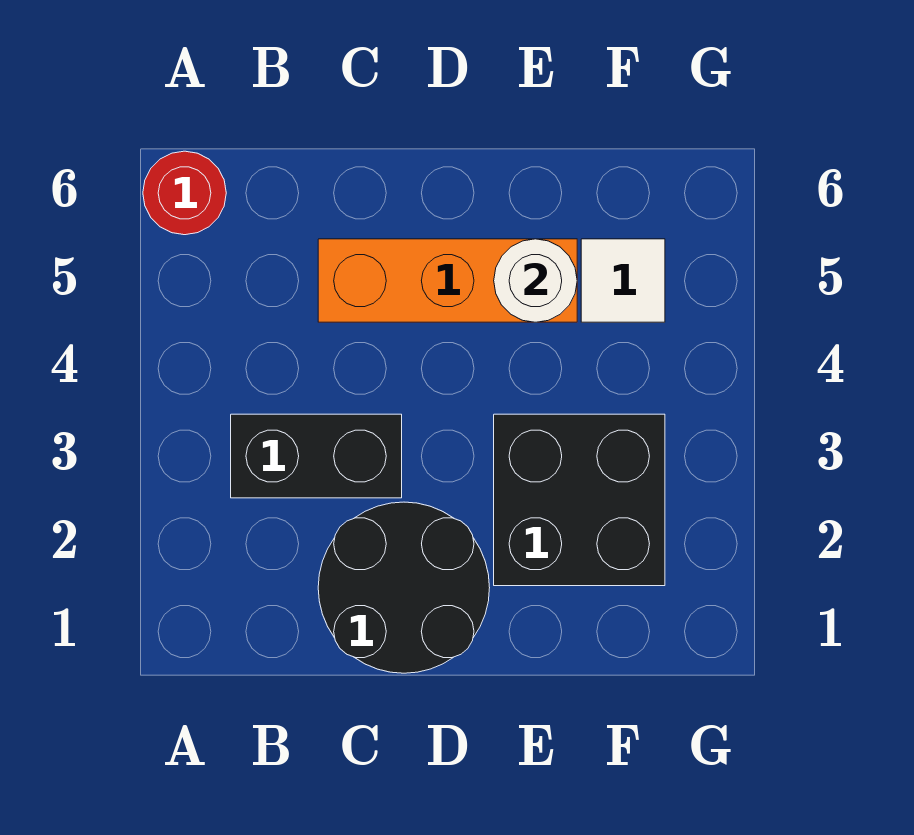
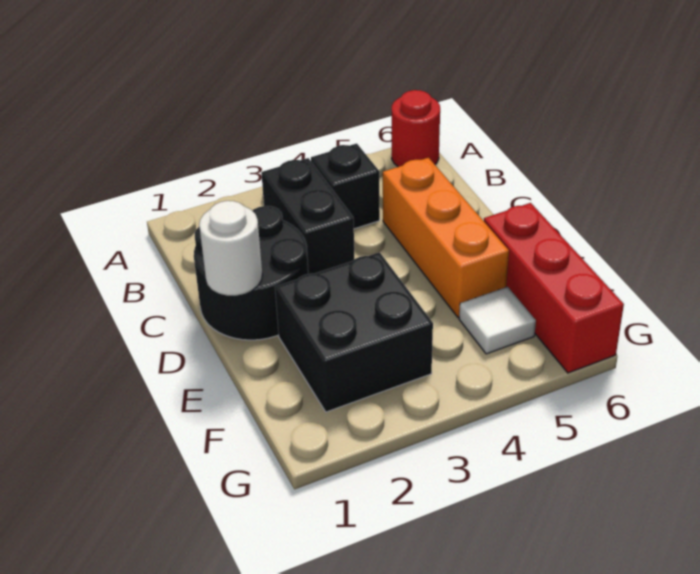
none -> black brick B4 level 1
white round brick E5 level 2 -> white round brick D1 level 2
none -> red brick E6:G6 level 1

